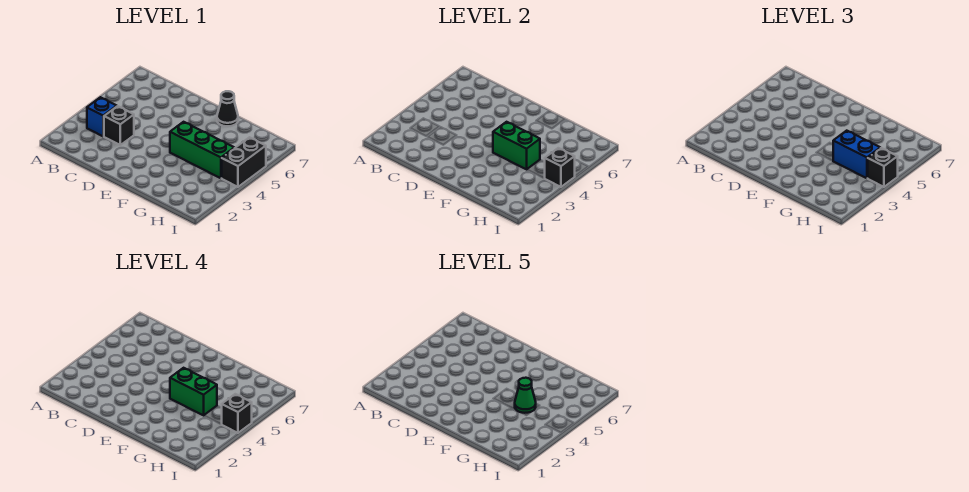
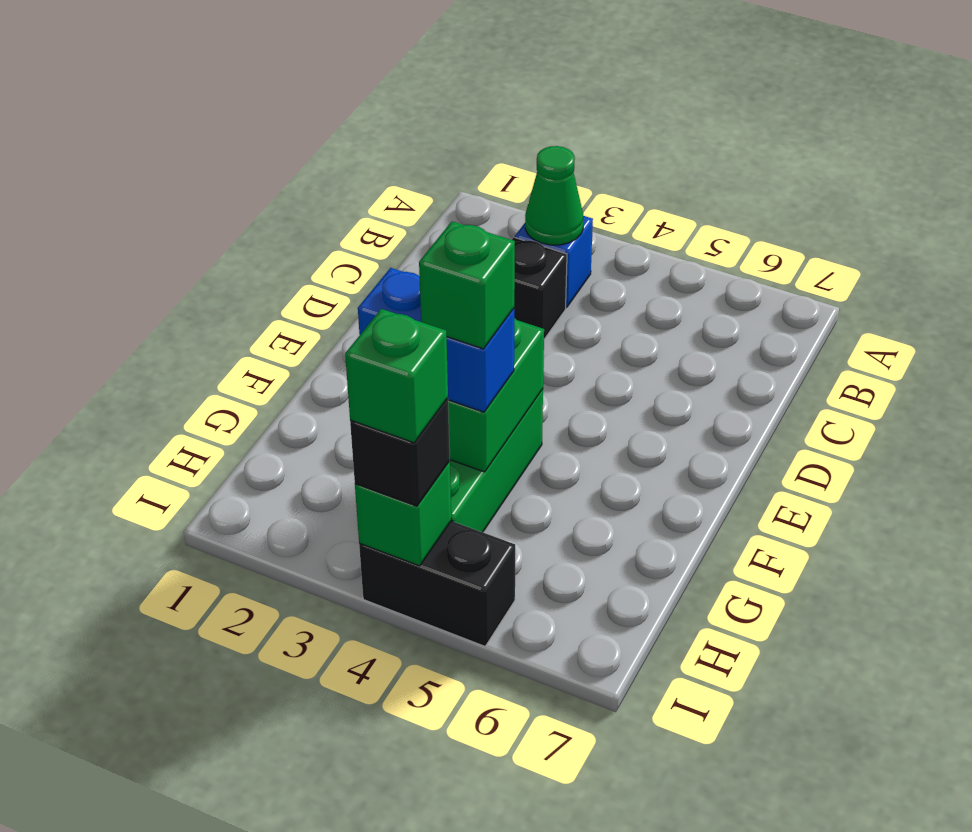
green brick F4:G4 level 4 -> green brick G4 level 4
black cone F7 level 1 -> none
blue brick G4:H4 level 3 -> blue brick G3:G4 level 3
green cone G4 level 5 -> green cone B3 level 2
black brick I4 level 2 -> green brick I4 level 2
black brick I4 level 4 -> green brick I4 level 4

